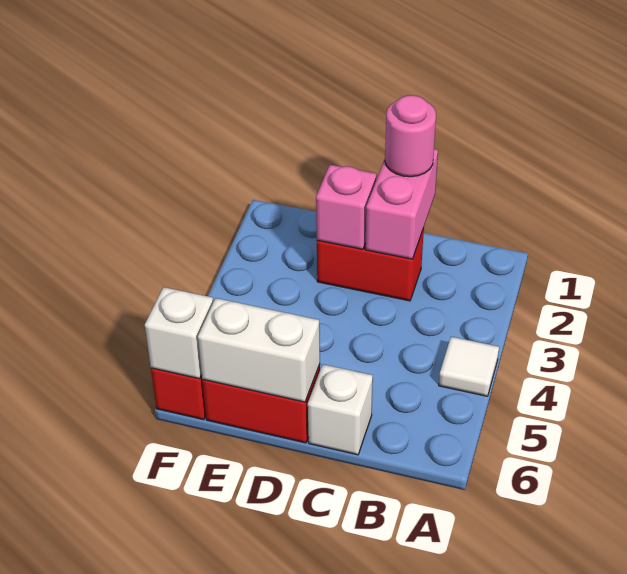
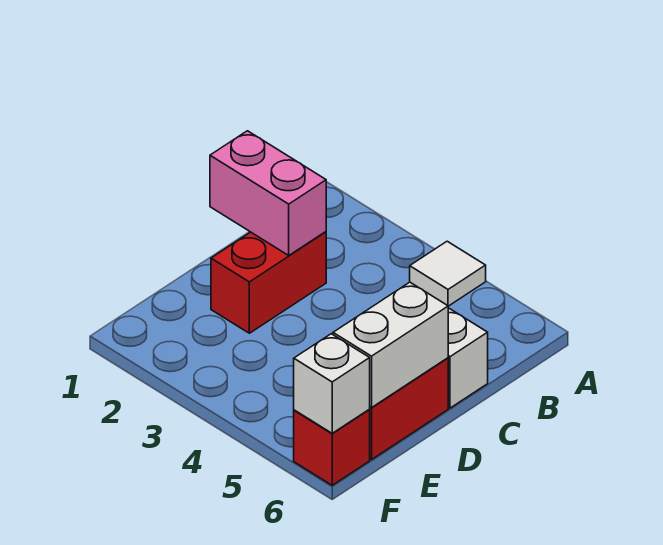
pink round brick C1 level 3 -> none
pink brick D2 level 2 -> none

